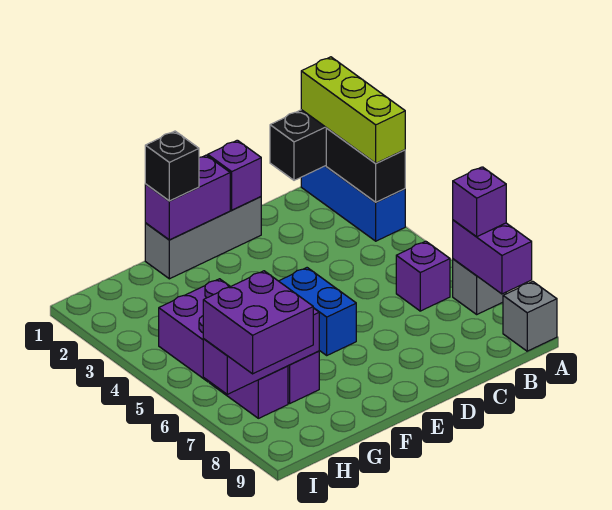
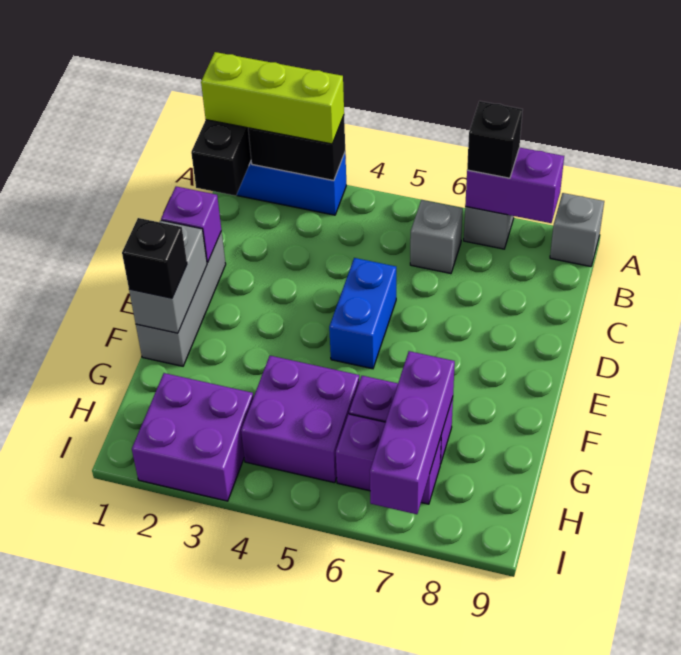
purple brick A7 level 3 -> black brick A7 level 3
purple brick B6 level 1 -> grey brick B6 level 1
purple brick E1:F1 level 2 -> grey brick E1:F1 level 2
blue brick E5:E6 level 1 -> blue brick D5:E5 level 1
purple brick H7:I8 level 3 -> purple brick H2:I3 level 1

